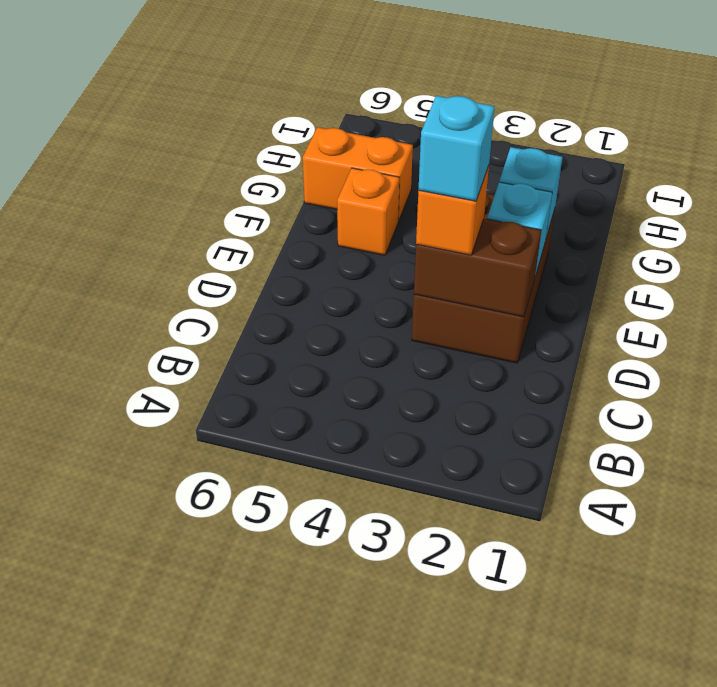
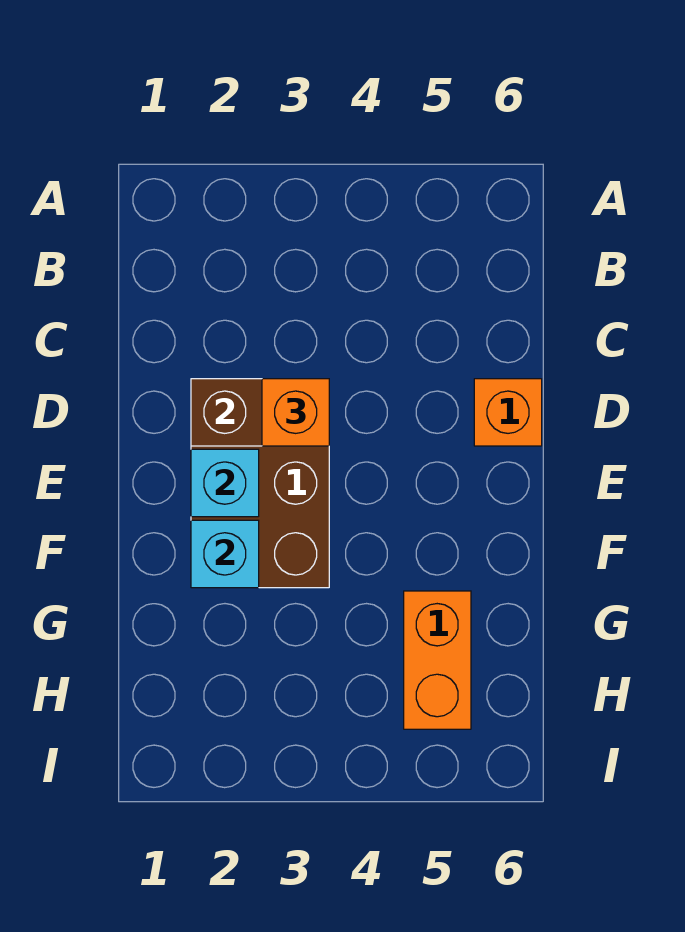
cyan brick D3 level 4 -> none
orange brick F5 level 1 -> orange brick D6 level 1
orange brick G5:G6 level 1 -> orange brick G5:H5 level 1

